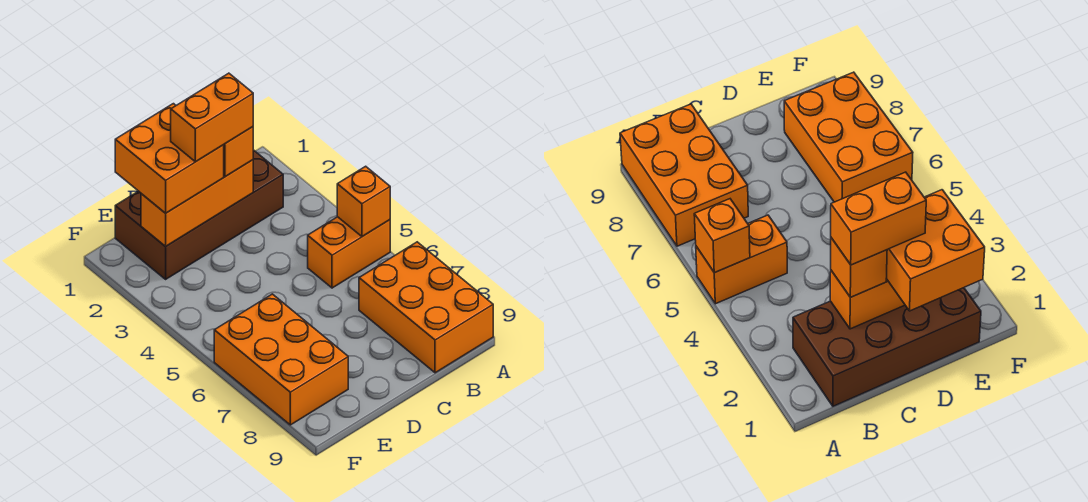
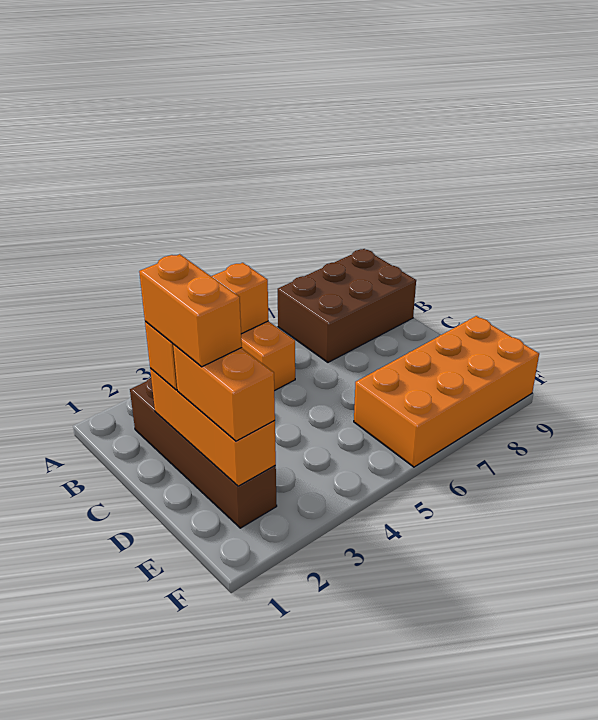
orange brick A7:B9 level 1 -> brown brick A7:B9 level 1
brown brick B1:E2 level 1 -> brown brick B2:E2 level 1
orange brick D1:E2 level 3 -> orange brick D2:E2 level 3
orange brick E6:F8 level 1 -> orange brick E6:F9 level 1

